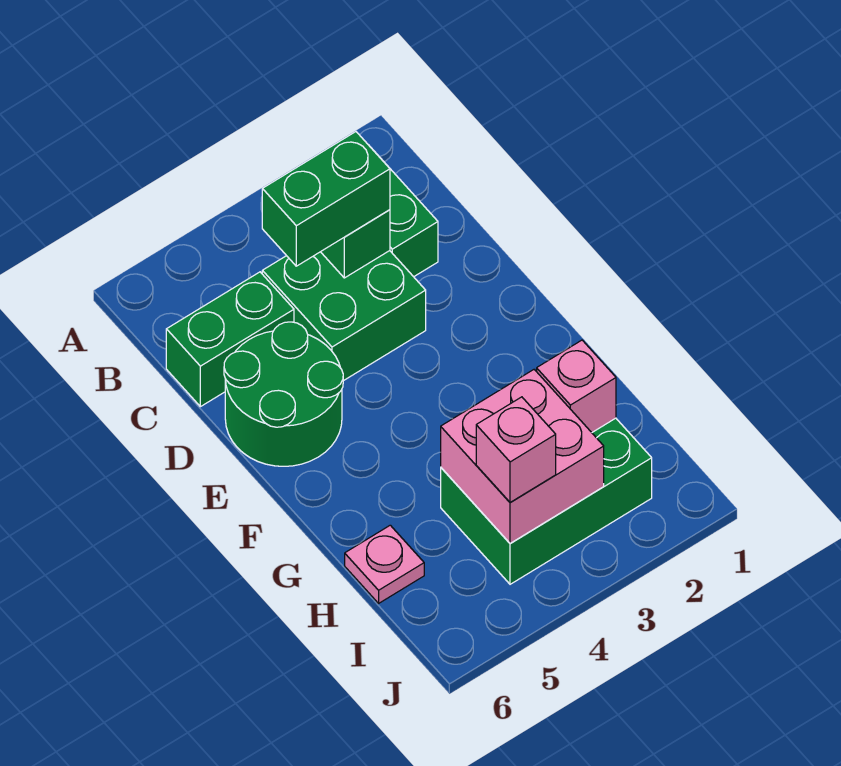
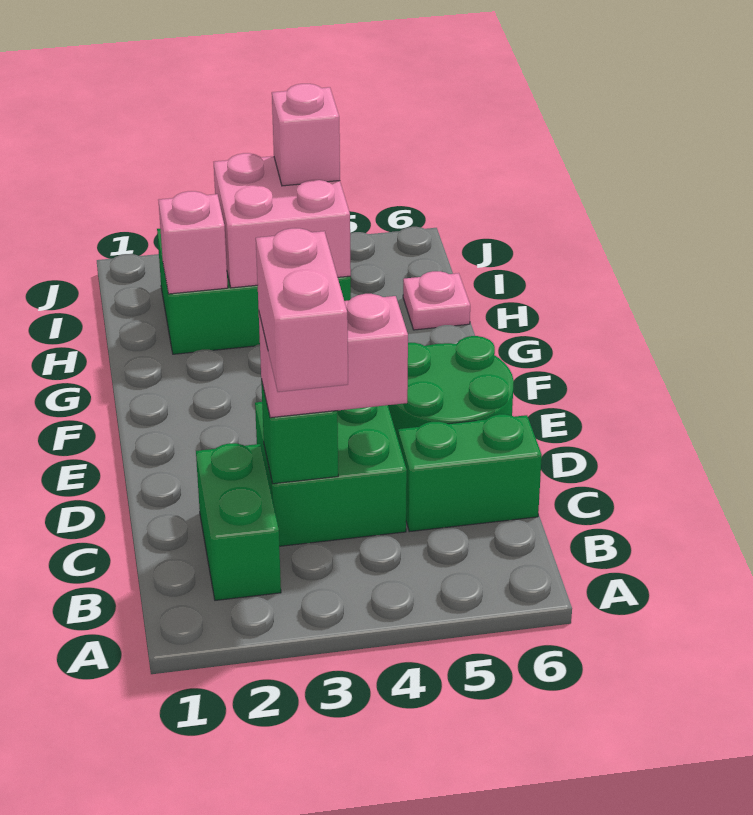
none -> pink brick B3:C3 level 4
green brick C3:C4 level 3 -> pink brick C3:C4 level 3

